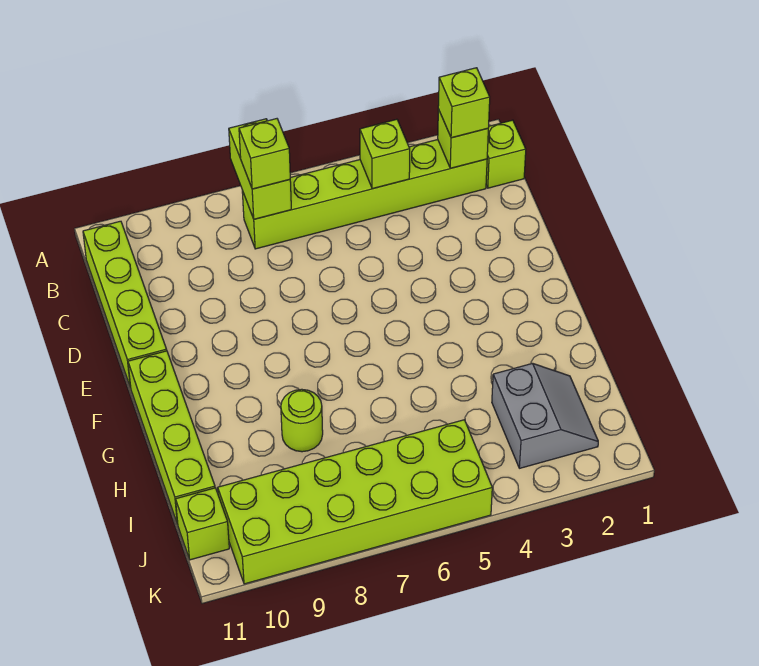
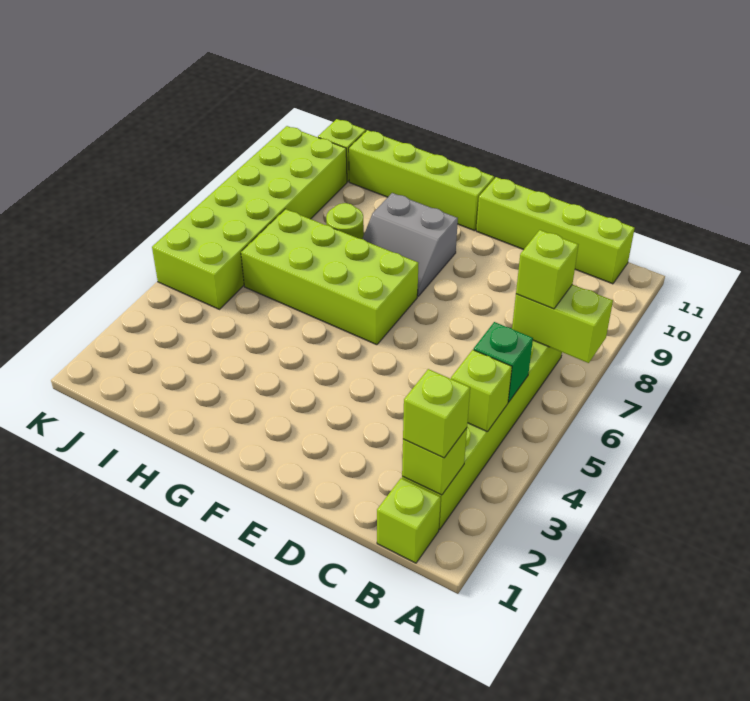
none -> green brick B5 level 2
none -> lime brick F6:I7 level 1
grey slope I2:J3 level 1 top 3 -> grey slope F8:G9 level 1 top 9

